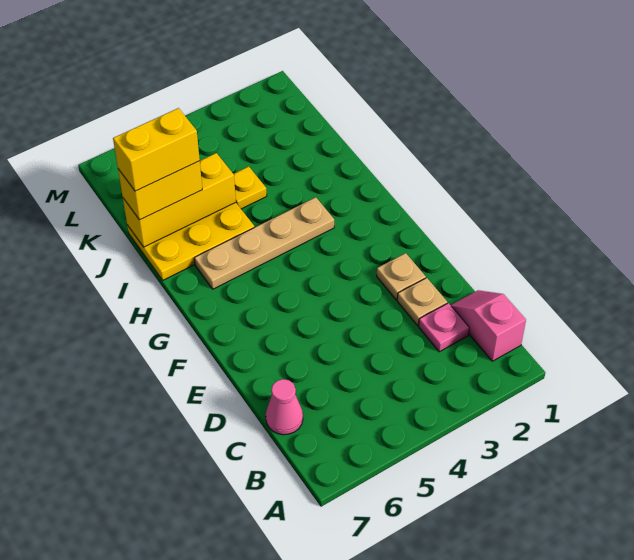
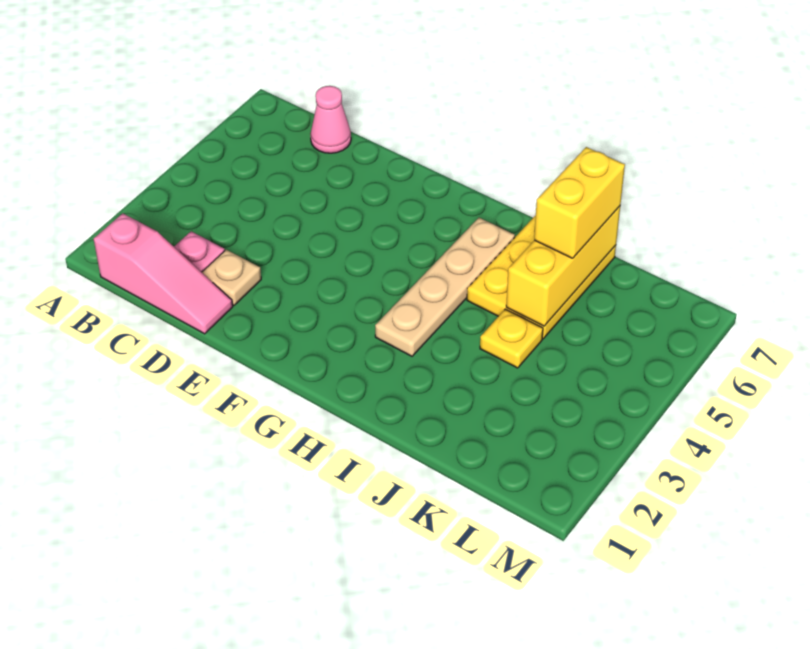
pink slope B1:C1 level 1 top B -> pink slope B1:D1 level 1 top B
tan plate E2 level 1 -> none
yellow brick J6:J7 level 4 -> none

